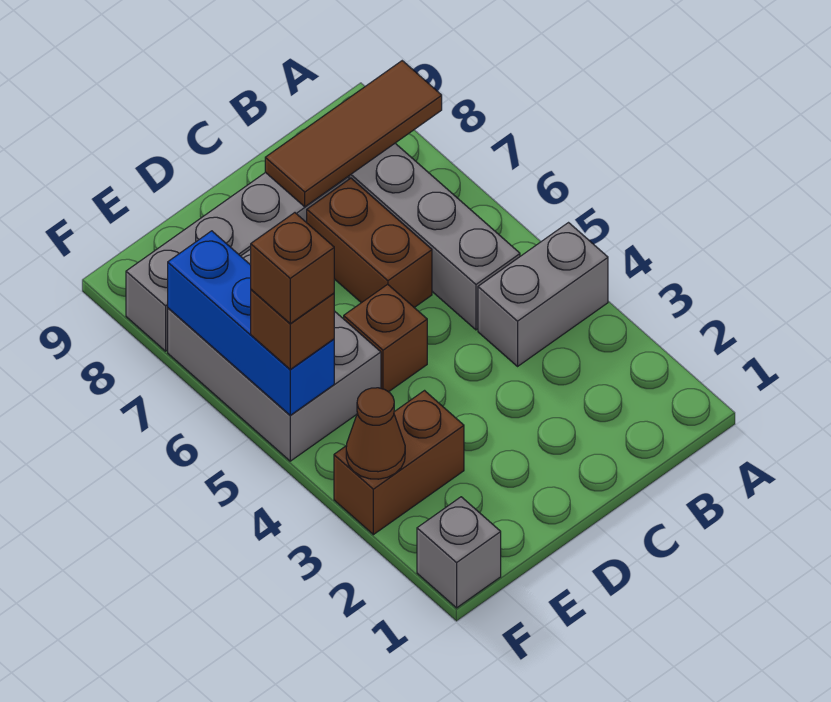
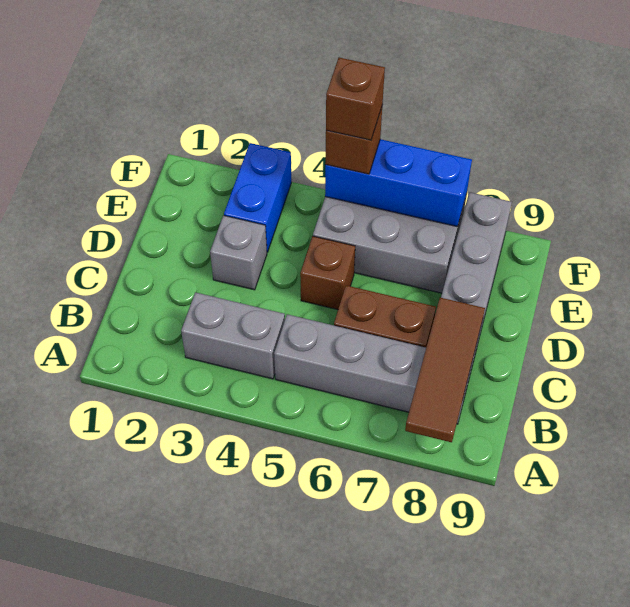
grey brick A4:B4 level 1 -> grey brick B3:B4 level 1
brown brick E3:F3 level 1 -> blue brick E3:F3 level 1
grey brick F1 level 1 -> grey brick D3 level 1
brown cone F3 level 2 -> none

